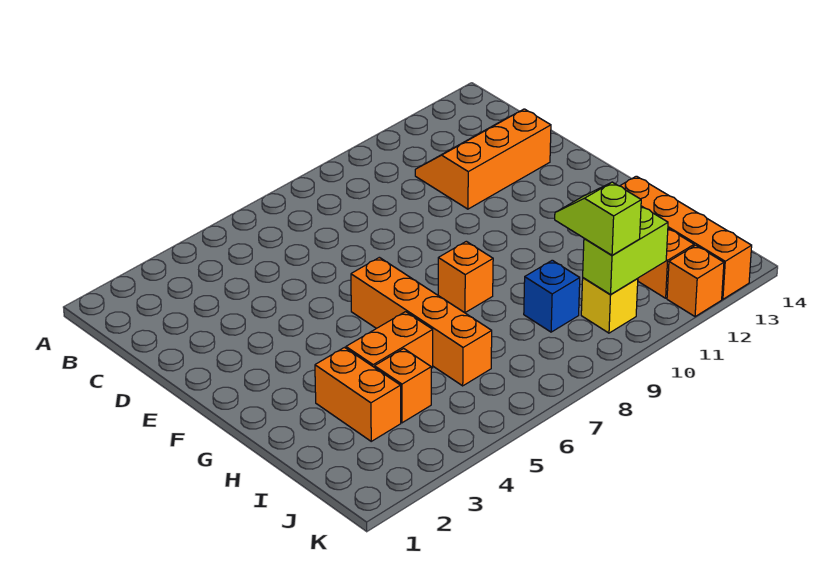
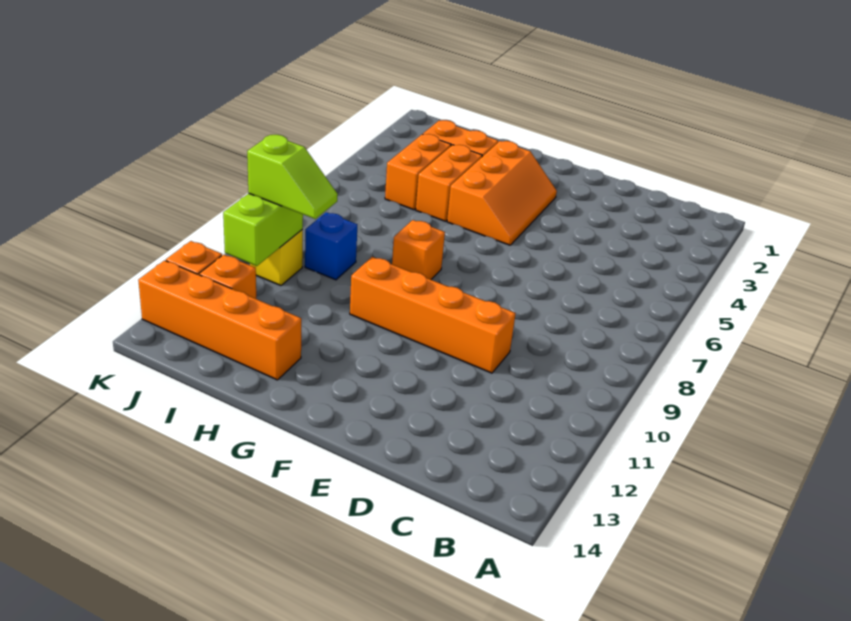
orange slope C11:D13 level 1 top D -> orange slope F3:G5 level 1 top G
orange brick F6:I6 level 1 -> orange brick D10:G10 level 1
orange brick I4 level 1 -> orange brick I4:I5 level 1

